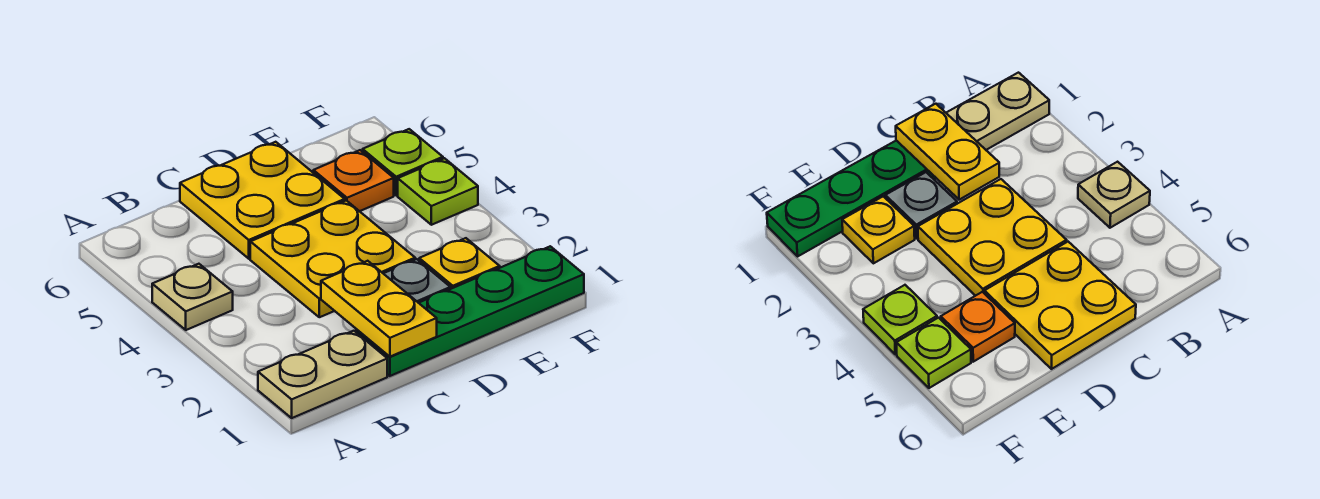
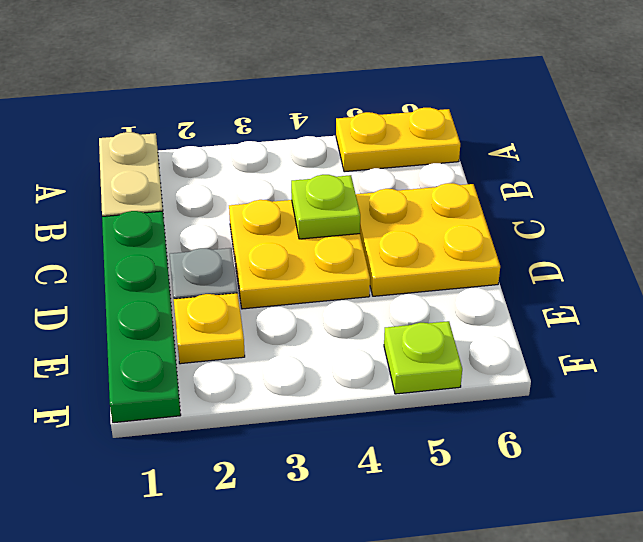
tan plate A4 level 1 -> none
yellow plate C1:C2 level 2 -> yellow plate A5:A6 level 1
orange plate E5 level 1 -> none
lime plate F4 level 1 -> lime plate C4 level 2

